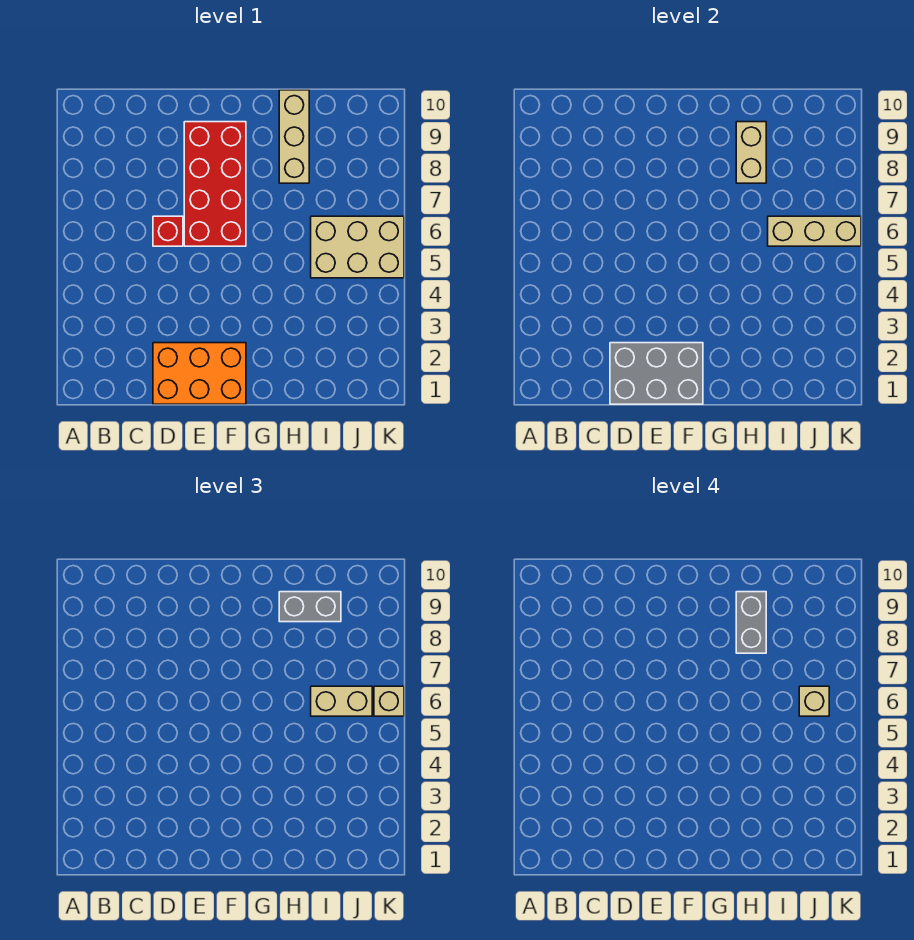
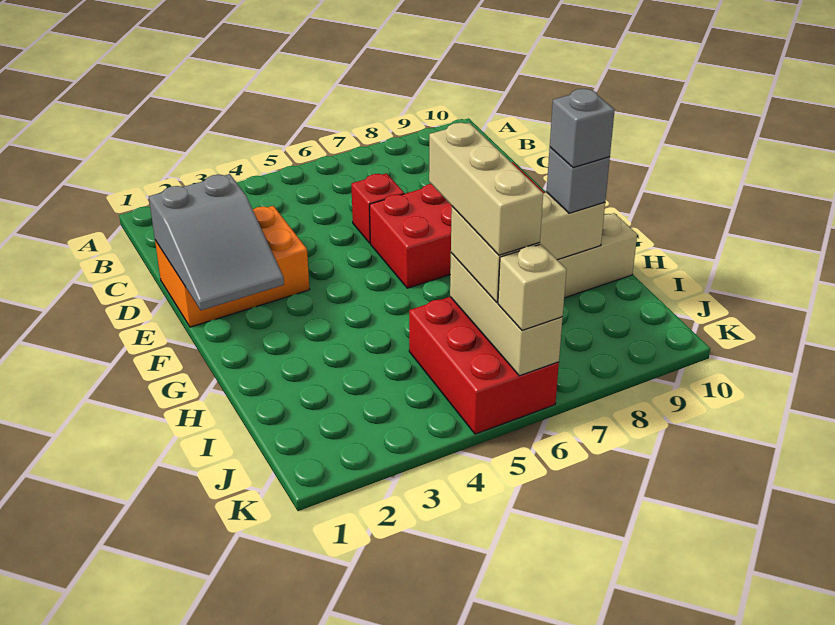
orange brick D1:F2 level 1 -> orange brick D1:E3 level 1
grey brick D1:F2 level 2 -> grey slope D1:F2 level 2 top D
grey brick H8:H9 level 4 -> grey brick H9 level 4
grey brick H9:I9 level 3 -> grey brick H9 level 3
tan brick I5:K6 level 1 -> red brick I5:K6 level 1
tan brick J6 level 4 -> tan brick H6:J6 level 4

